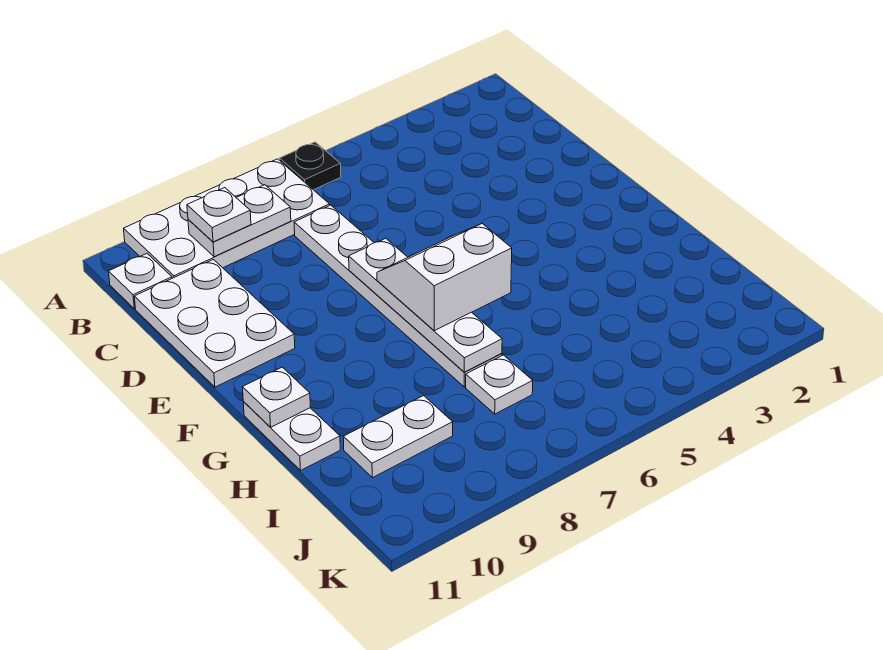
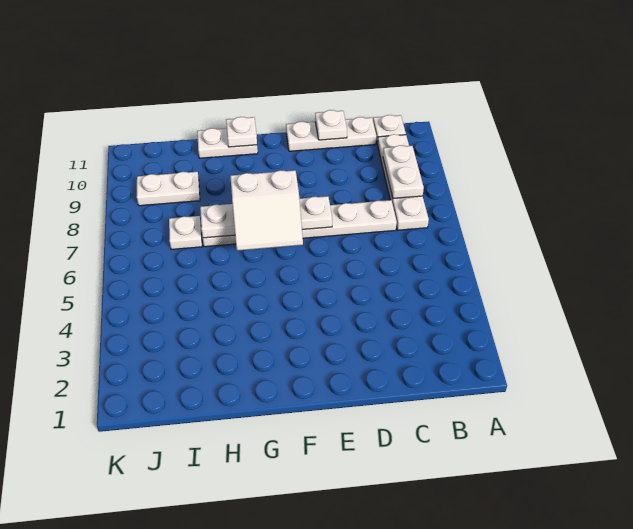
black plate A6 level 1 -> none
white plate A7:B10 level 1 -> white plate B7:B10 level 1
white plate B9 level 3 -> white plate D11 level 2
white plate C10:E11 level 1 -> white plate C11:E11 level 1
white slope F6:G7 level 3 top G -> white slope F6:G7 level 3 top 7
white plate I9:I10 level 1 -> white plate I9:J9 level 1

